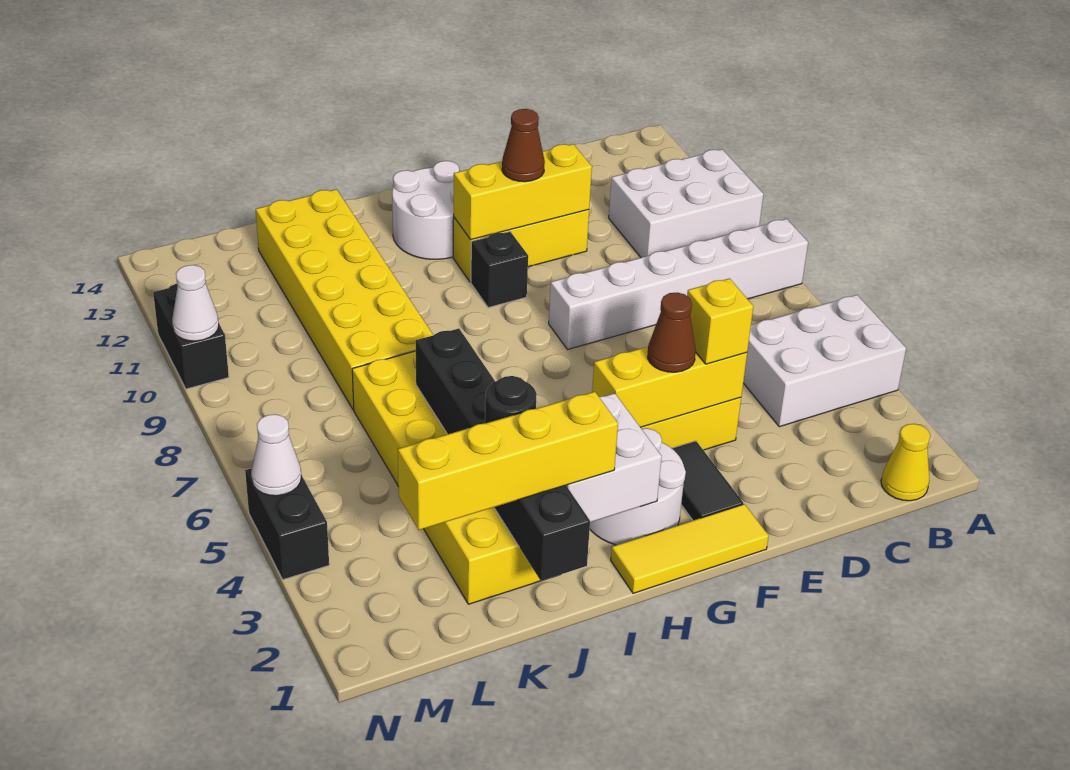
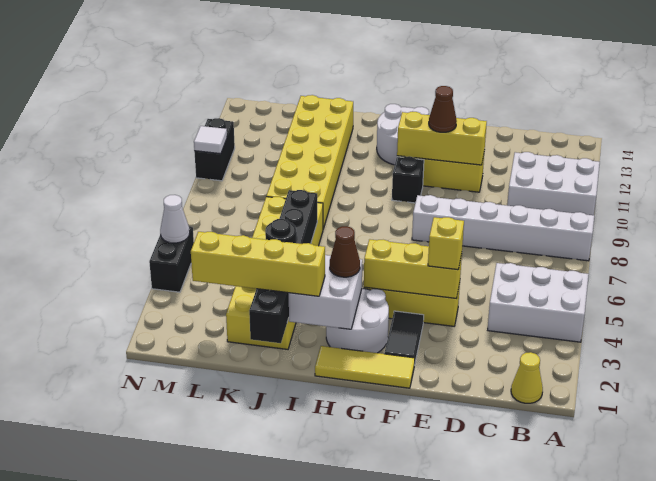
brown cone F4 level 3 -> brown cone H3 level 3
white cone N10 level 2 -> white tile N10 level 2

